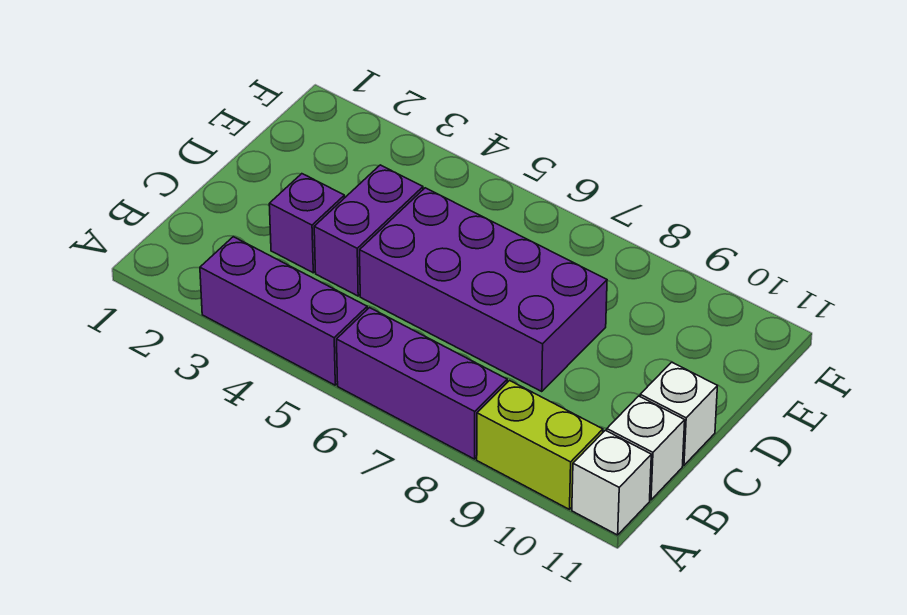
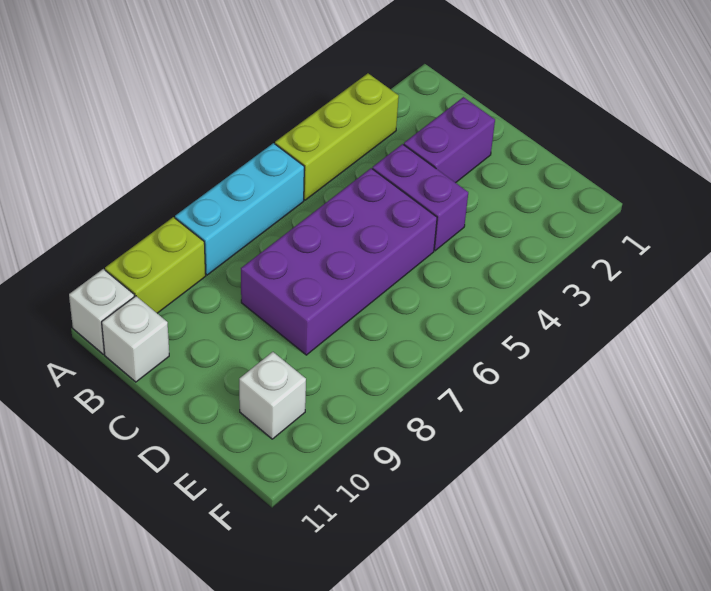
purple brick A3:A5 level 1 -> lime brick A3:A5 level 1
purple brick A6:A8 level 1 -> cyan brick A6:A8 level 1
purple brick C3 level 1 -> purple brick C2:C3 level 1
white brick C11 level 1 -> white brick E10 level 1

